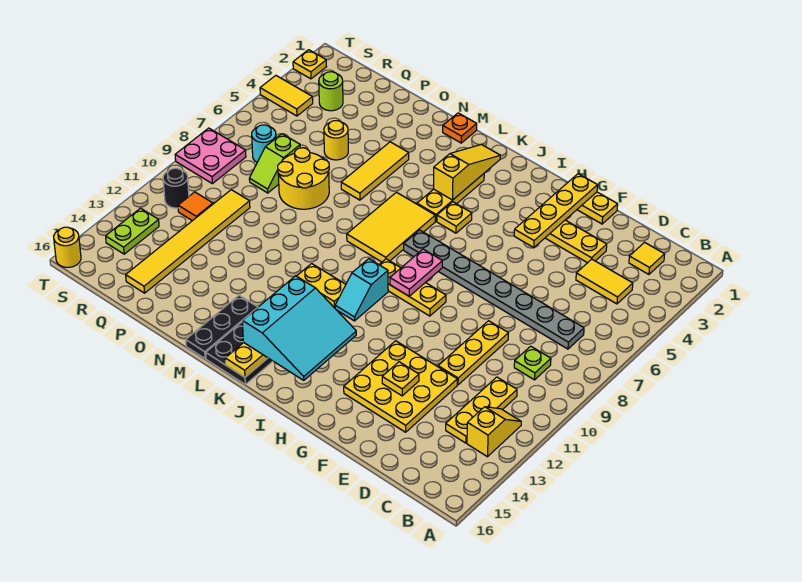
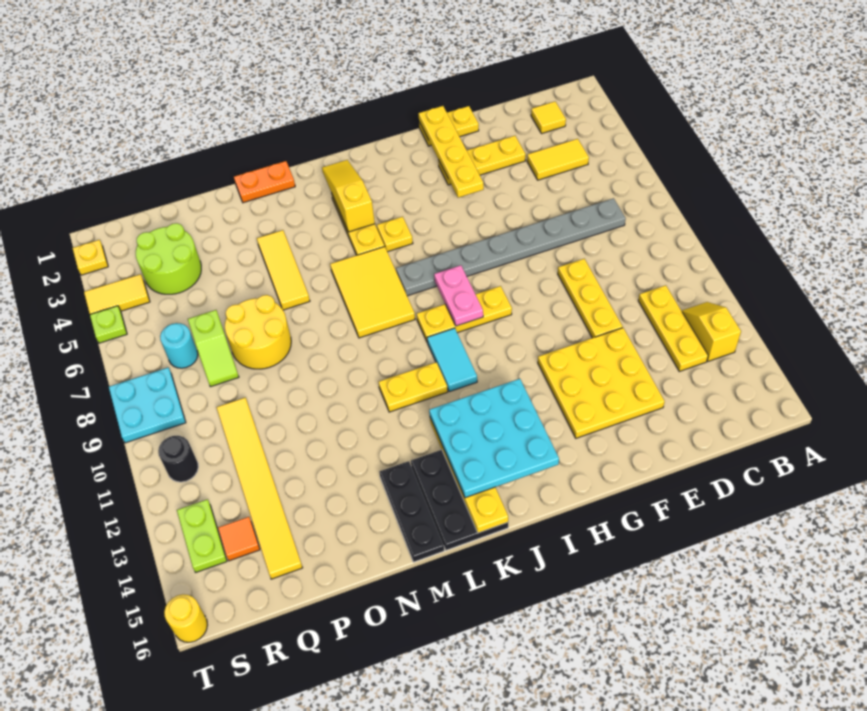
lime plate C9 level 1 -> lime plate T5 level 1
yellow plate F13 level 2 -> none
cyan slope I13:K15 level 3 top K -> cyan plate I13:K15 level 3
cyan slope J10:J11 level 1 top 10 -> cyan tile J10:J11 level 1
orange plate M1 level 1 -> orange plate M1:N1 level 1
yellow round brick P5 level 1 -> none
lime round brick R3 level 1 -> lime round brick Q3:R4 level 1
orange tile R11 level 1 -> orange tile R14 level 1
pink plate S8:T9 level 1 -> cyan plate S8:T9 level 1

